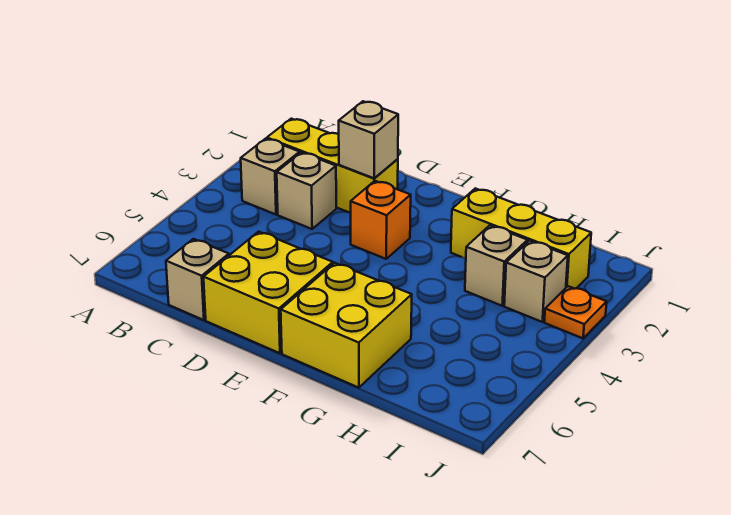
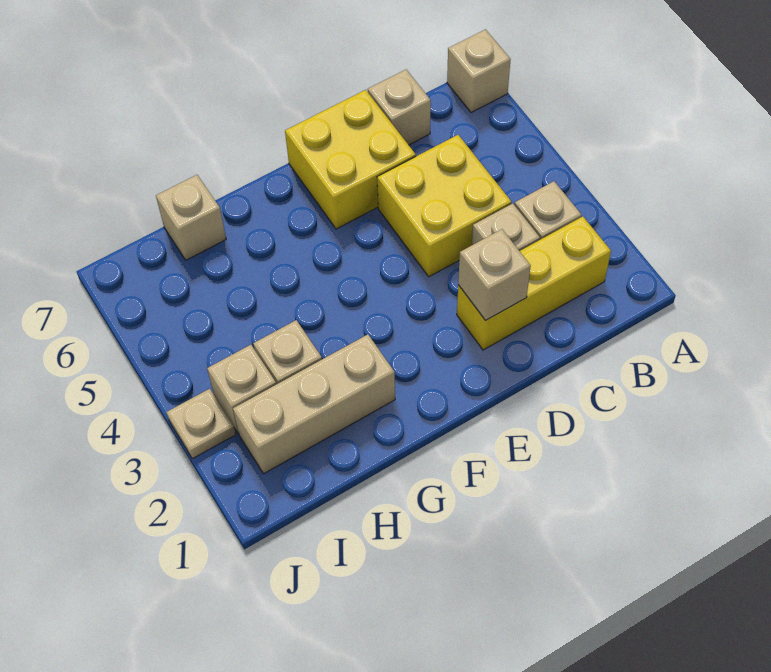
none -> tan brick A7 level 1
orange brick E3 level 1 -> none
yellow brick F6:G7 level 1 -> yellow brick C4:D5 level 1
yellow brick G2:I2 level 1 -> tan brick G2:I2 level 1
none -> tan brick H7 level 1
orange plate J3 level 1 -> tan plate J3 level 1

